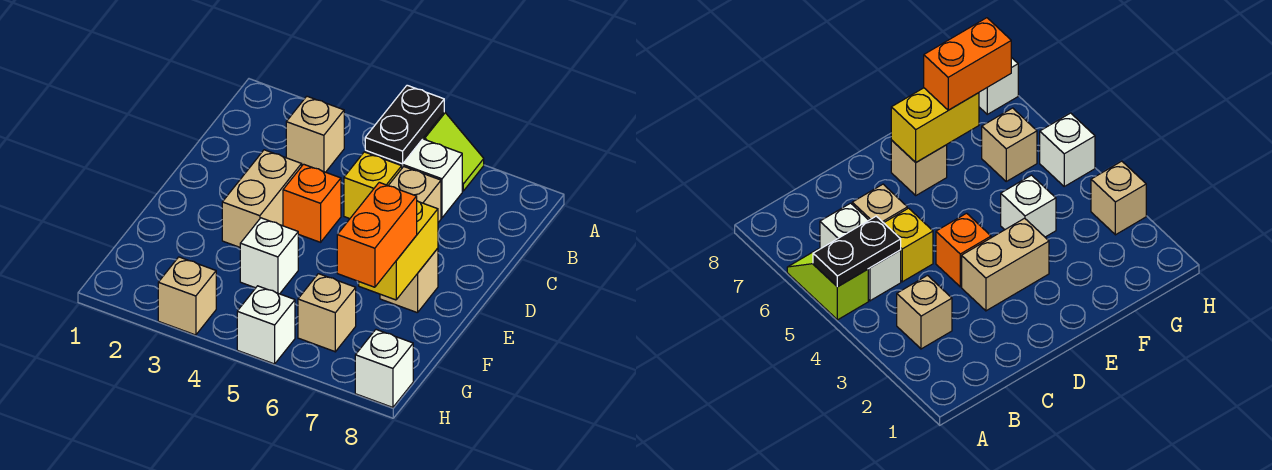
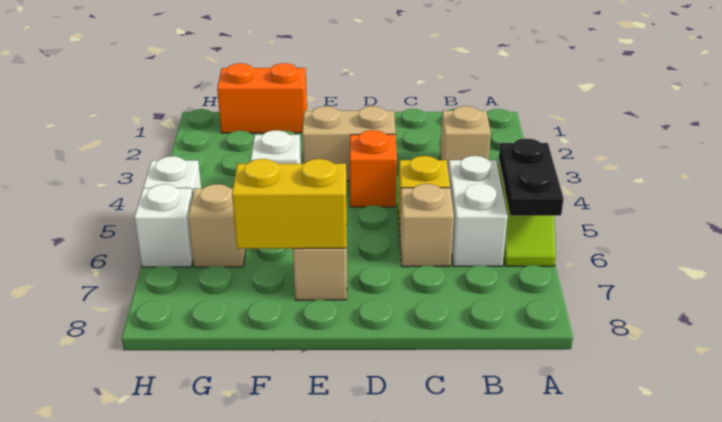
black plate A5:B5 level 2 -> black plate A5:A6 level 2
orange brick F7:G7 level 3 -> orange brick F1:G1 level 1
tan brick H3 level 1 -> none
white brick H8 level 1 -> white brick H6 level 1

